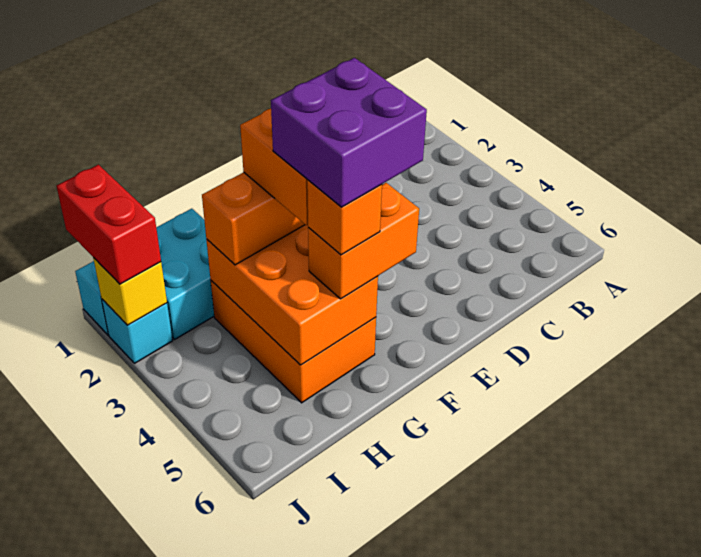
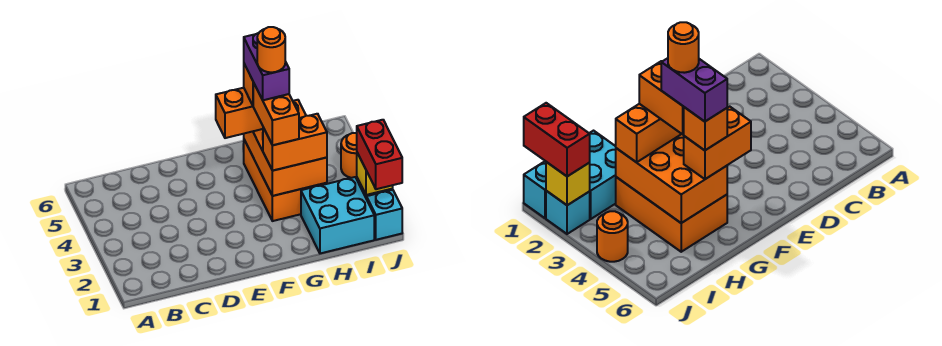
purple brick F4:G5 level 5 -> purple brick G4:G5 level 5
none -> orange round brick G4 level 6
none -> orange round brick J4 level 1

